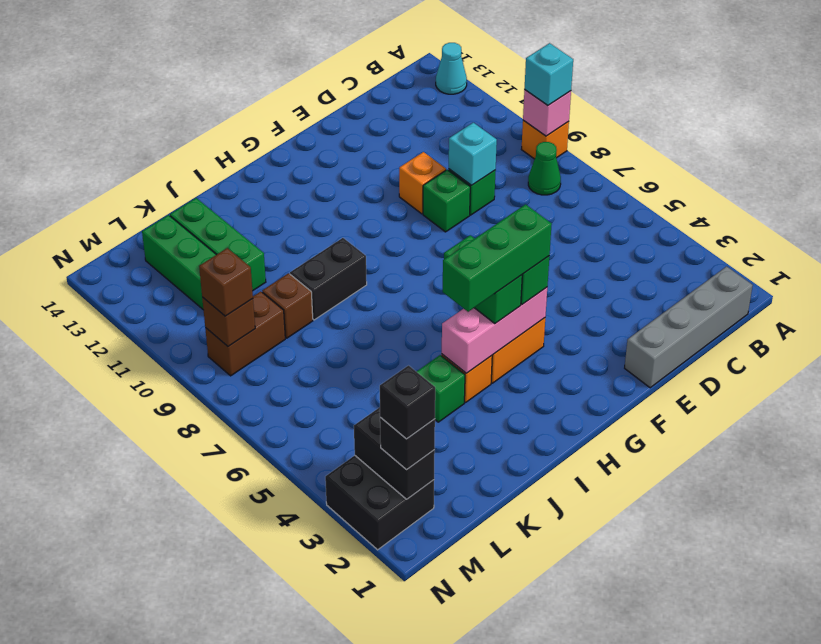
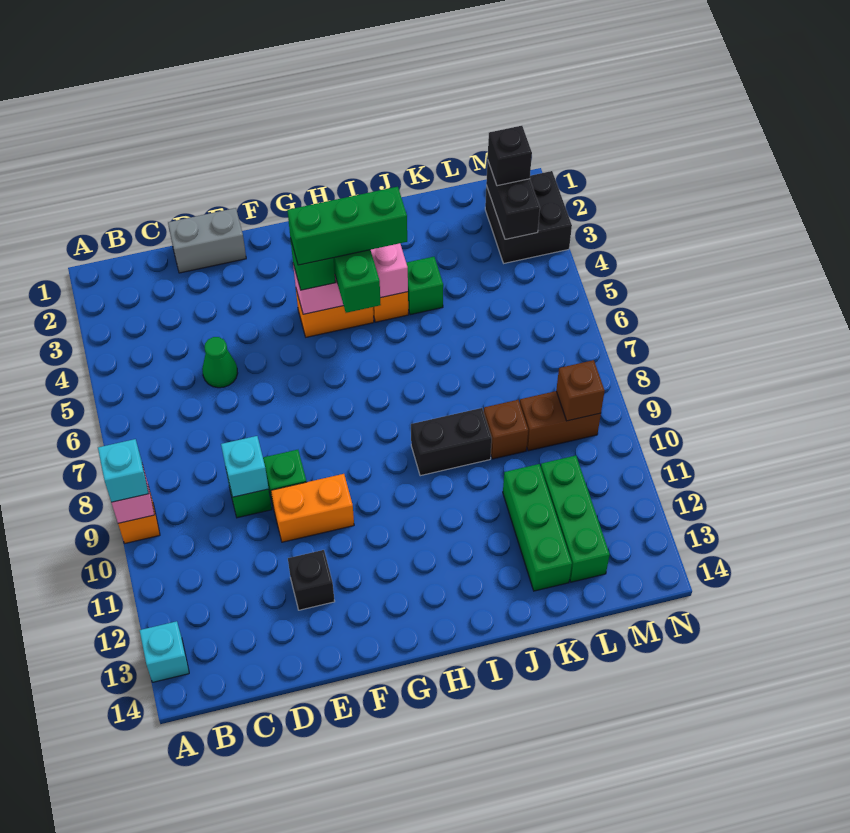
cyan cone A13 level 1 -> cyan brick A13 level 1
grey brick B1:E1 level 1 -> grey brick D1:E1 level 1
green cone B8 level 1 -> green cone D5 level 1
orange brick E10 level 1 -> orange brick E10:F10 level 1
black brick M2 level 4 -> black brick E12 level 1
brown brick M9 level 3 -> none

